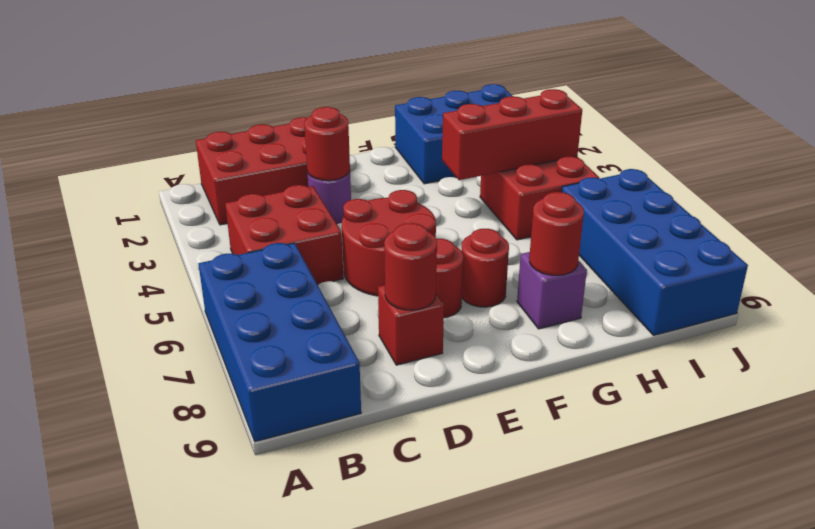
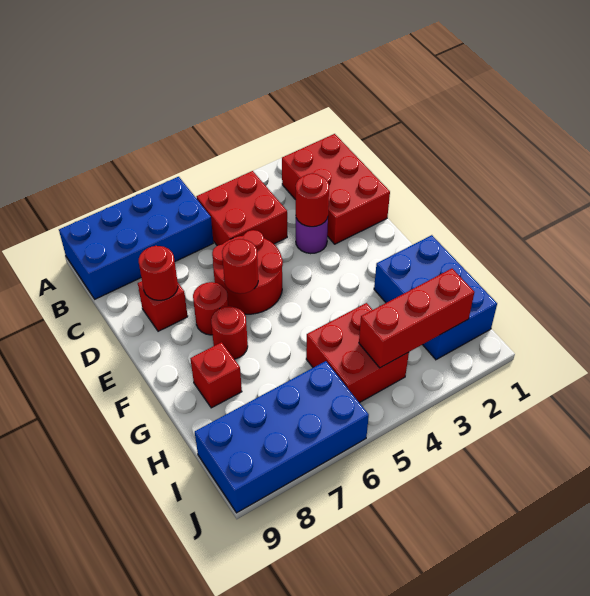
red brick G4:I4 level 2 -> red brick I2:I4 level 2
purple brick G8 level 1 -> red brick G8 level 1
red round brick G8 level 2 -> red round brick E6 level 2

